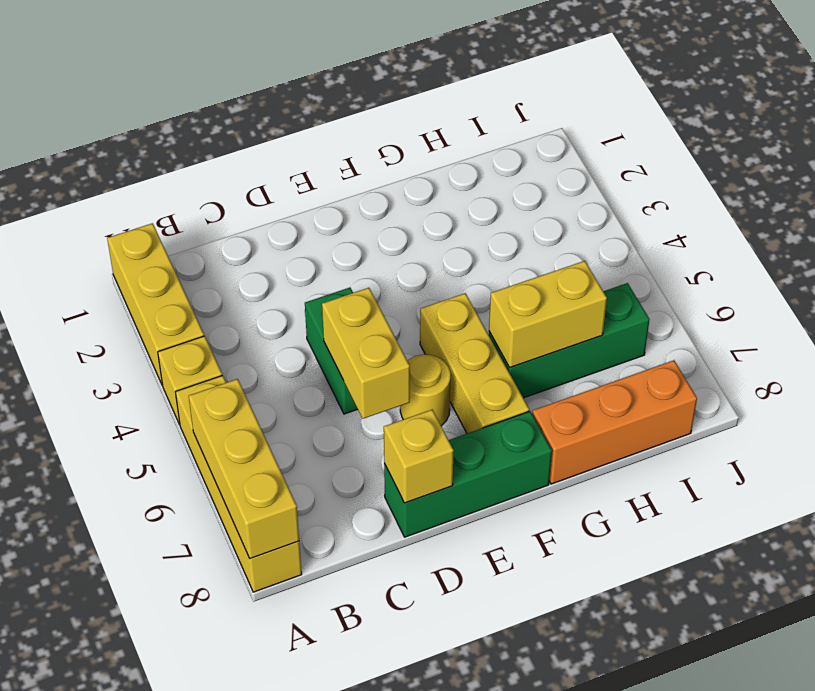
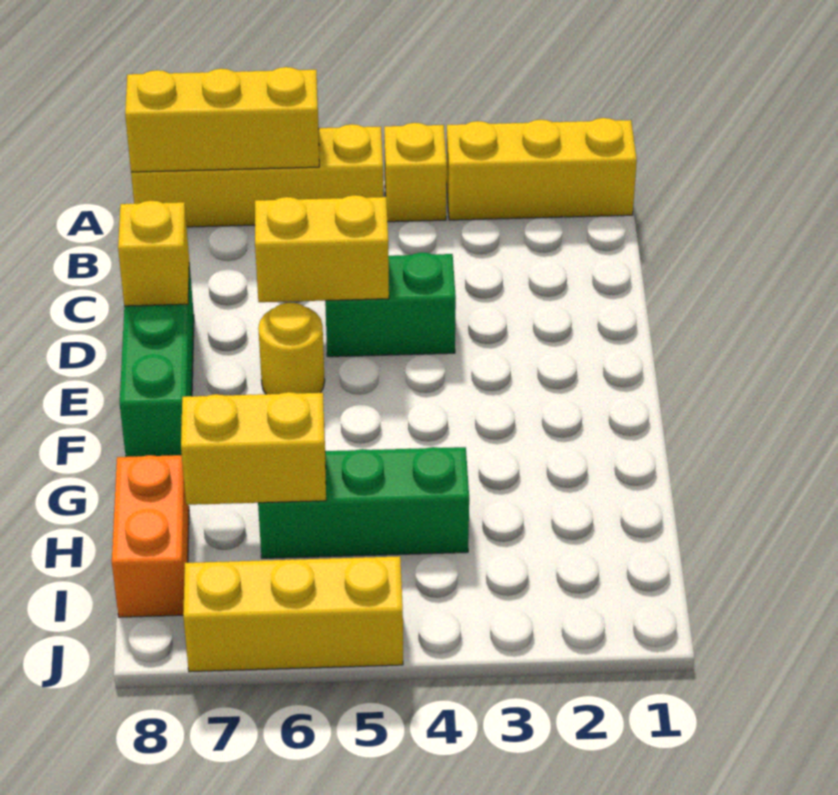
yellow brick F5:F7 level 1 -> yellow brick J5:J7 level 1
green brick G6:I6 level 1 -> green brick H4:H6 level 1
yellow brick G6:H6 level 2 -> yellow brick H6:H7 level 2
orange brick G8:I8 level 1 -> orange brick H8:I8 level 1

